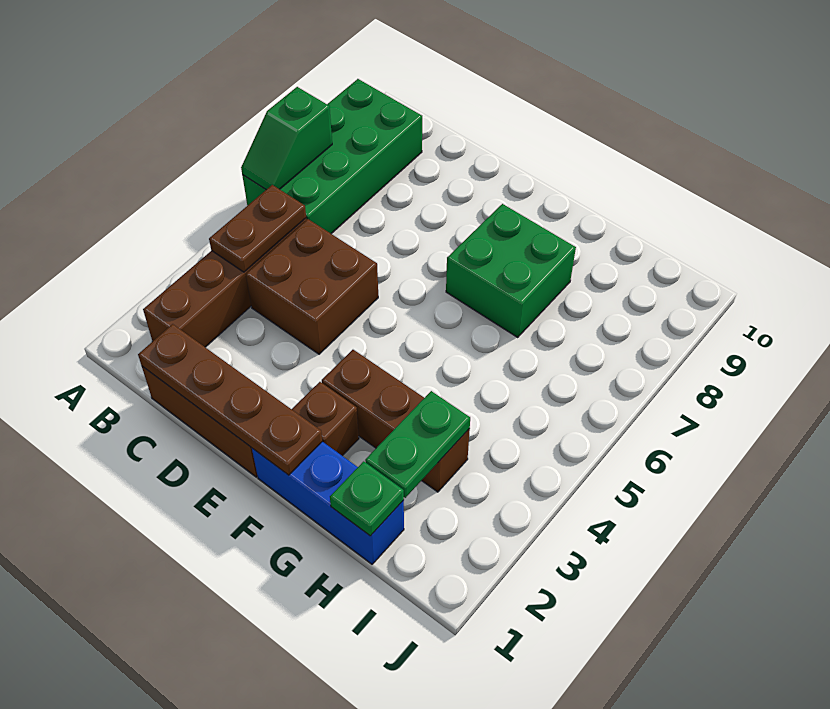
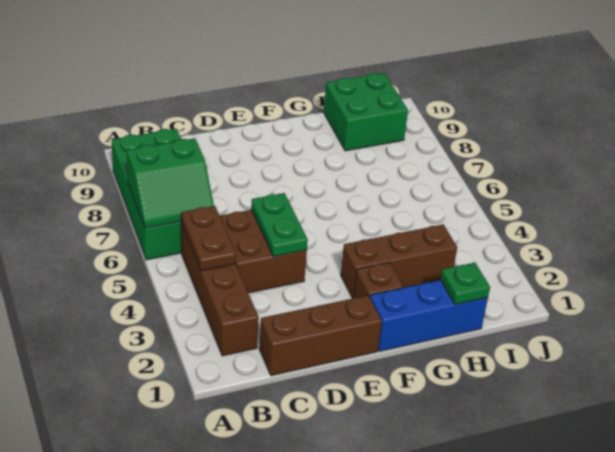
green slope A6:A7 level 2 top 7 -> green slope A6:B7 level 2 top 7
brown plate C1:F1 level 2 -> none
green brick F7:G8 level 1 -> green brick H9:I10 level 1
green plate H2:H3 level 2 -> green plate D4:D5 level 2

